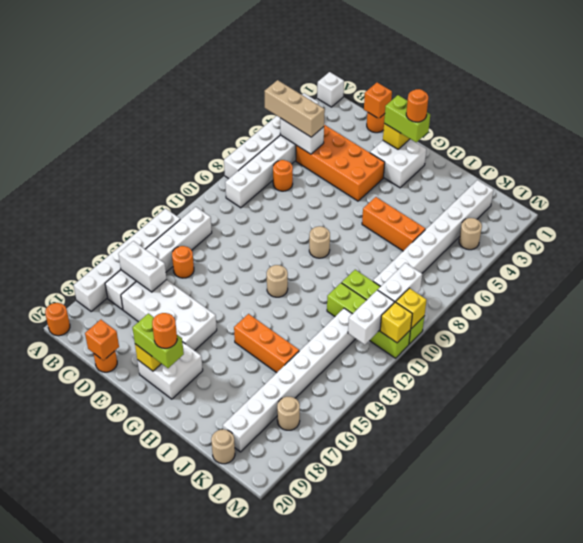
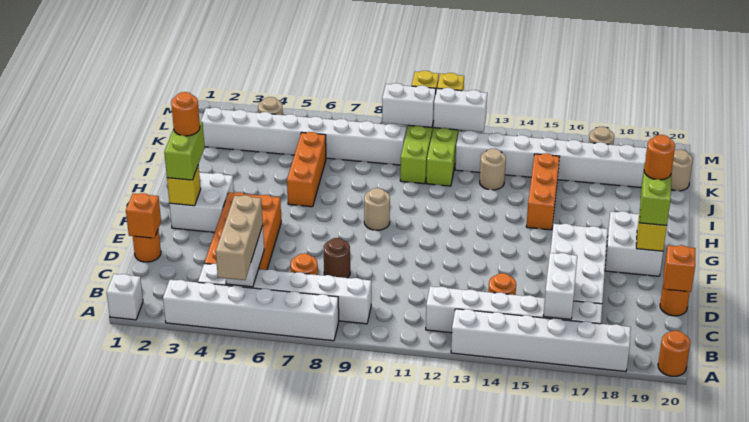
none -> brown round brick D8 level 1
tan round brick G12 level 1 -> tan round brick J13 level 1

